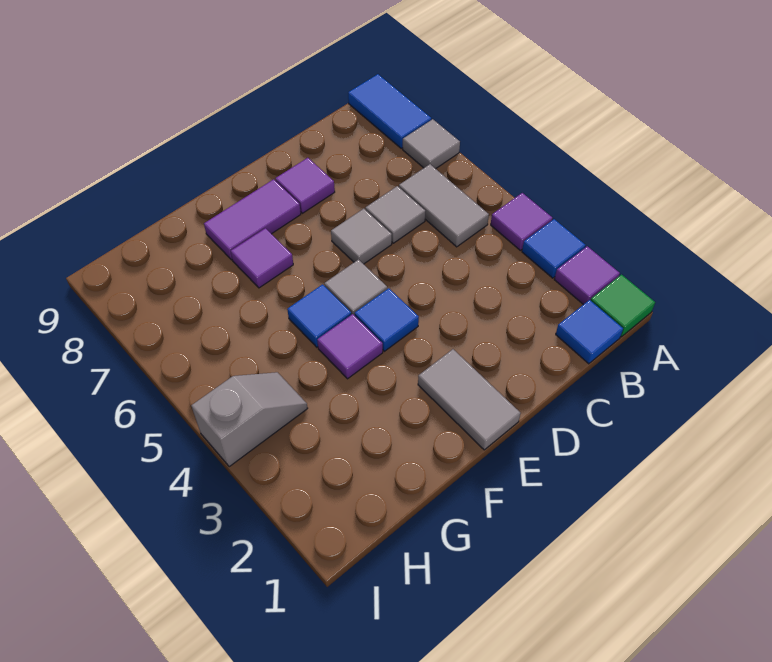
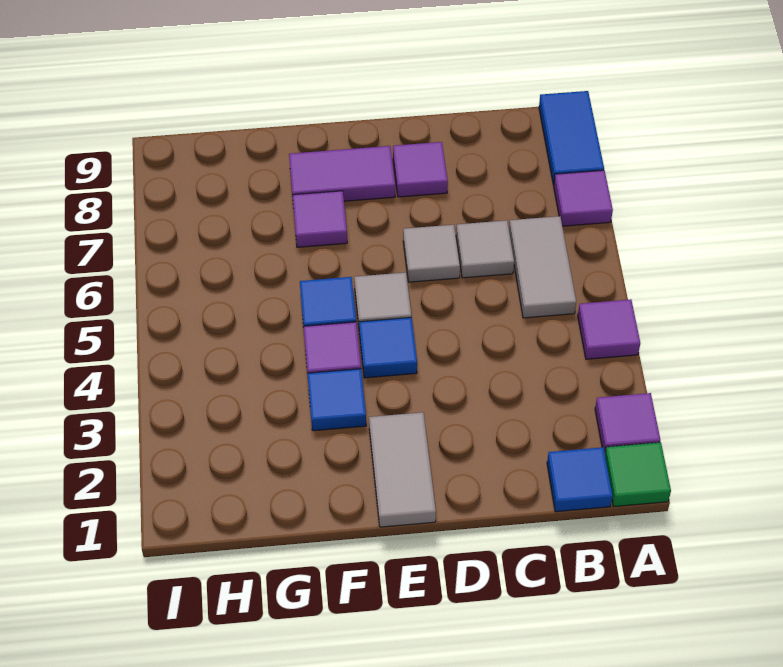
blue tile A3 level 1 -> blue tile F3 level 1
grey tile A7 level 1 -> purple tile A7 level 1
grey slope H4:I4 level 1 top I -> none

